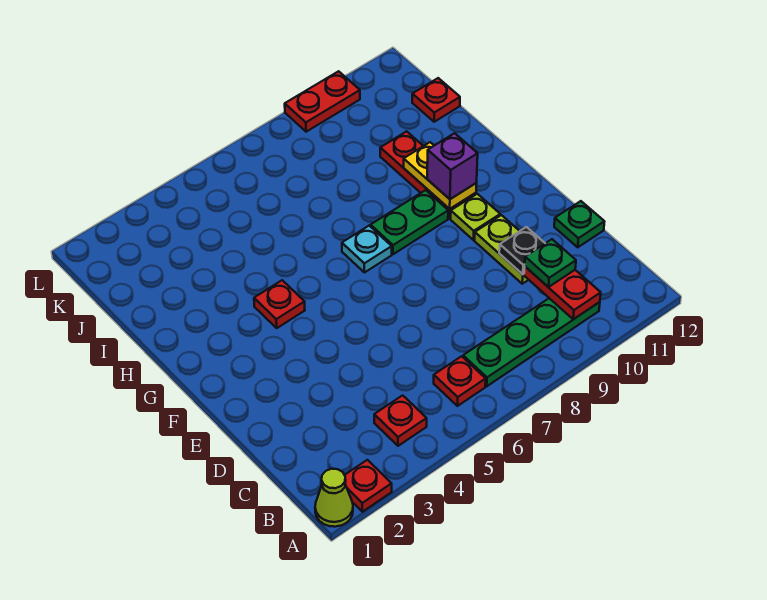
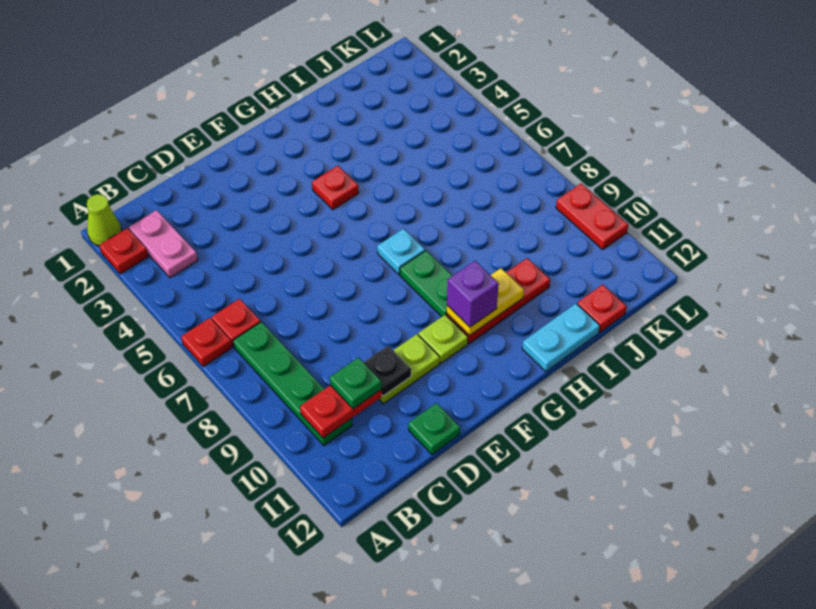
none -> pink plate B2:B3 level 1
red plate B4 level 1 -> red plate A6 level 1
none -> cyan plate H12:I12 level 1

